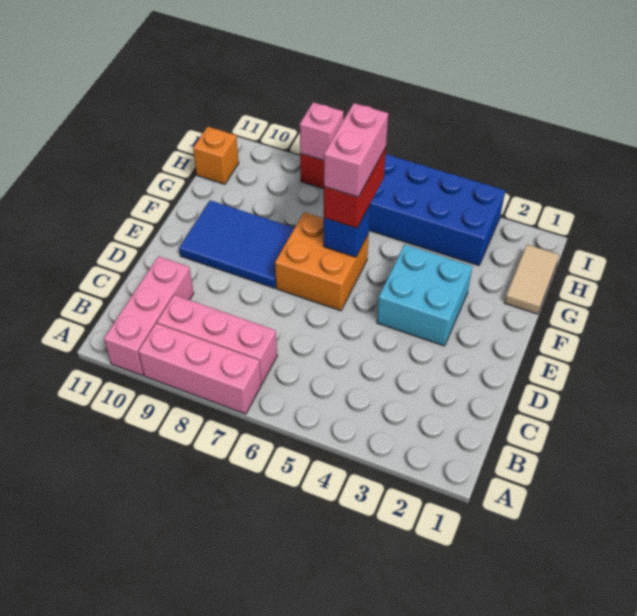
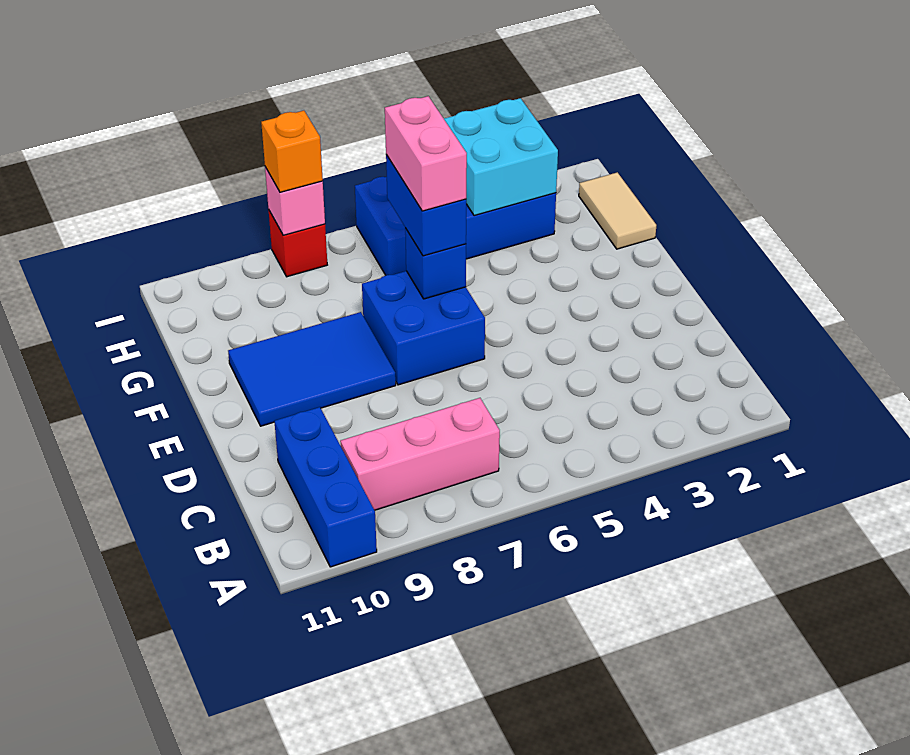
pink brick A7:A9 level 1 -> none
pink brick A10:C10 level 1 -> blue brick A10:C10 level 1
cyan brick E3:F4 level 1 -> cyan brick H3:I4 level 2
orange brick E6:F7 level 1 -> blue brick E6:F7 level 1
red brick F6:G6 level 3 -> blue brick F6:G6 level 3
orange brick H11 level 1 -> orange brick I8 level 3

